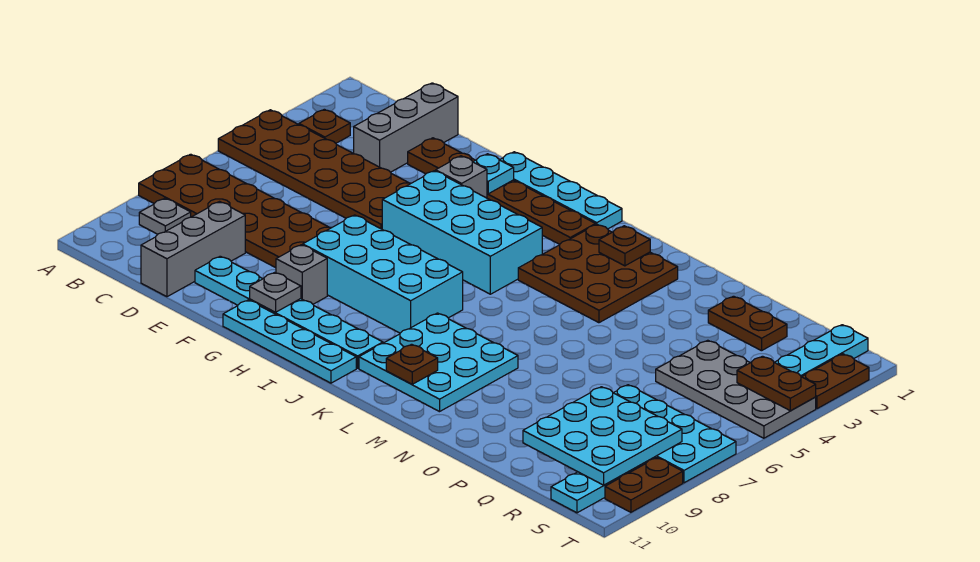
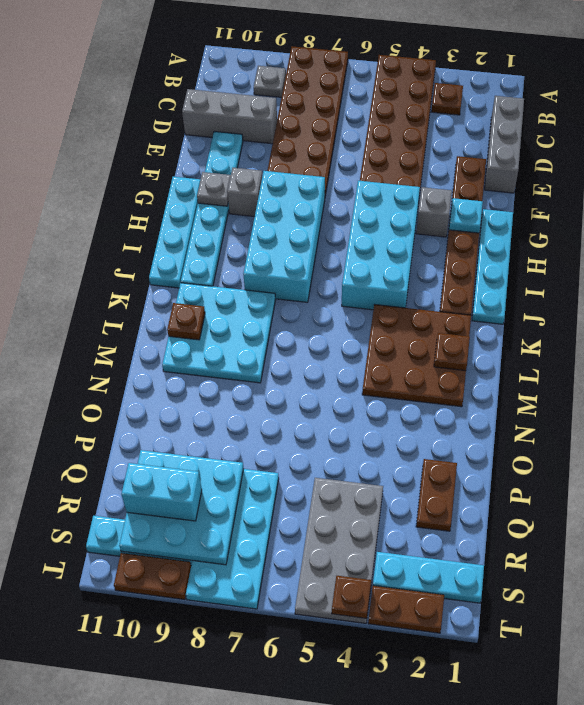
grey brick D1:D3 level 1 -> grey brick C1:E1 level 1
none -> cyan brick R9:R10 level 3
brown plate S4:T4 level 2 -> brown plate T4 level 2

